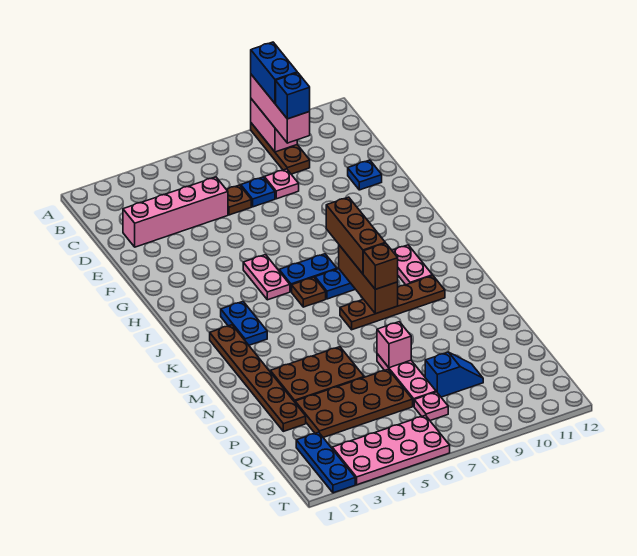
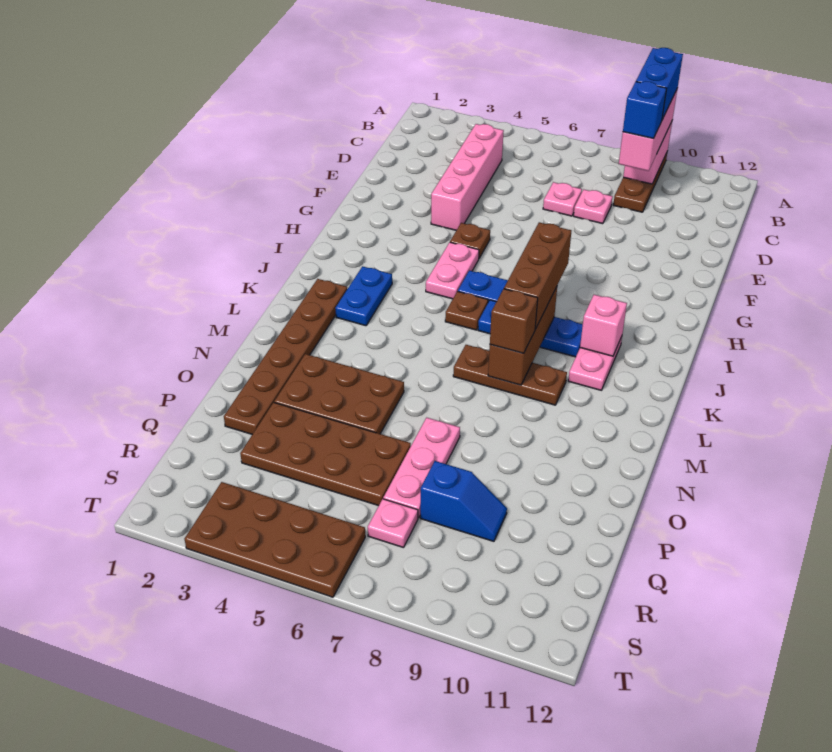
pink brick D2:D5 level 1 -> pink brick C4:F4 level 1
brown plate D6 level 1 -> brown plate G5 level 1
blue plate D7 level 1 -> pink plate D7 level 1
blue plate E11 level 1 -> none
brown plate L7:L10 level 1 -> brown plate L7:L9 level 1
pink brick O7 level 2 -> pink brick J10 level 2
blue plate R2:T2 level 1 -> none
pink plate S3:T6 level 1 -> brown plate S3:T6 level 1

